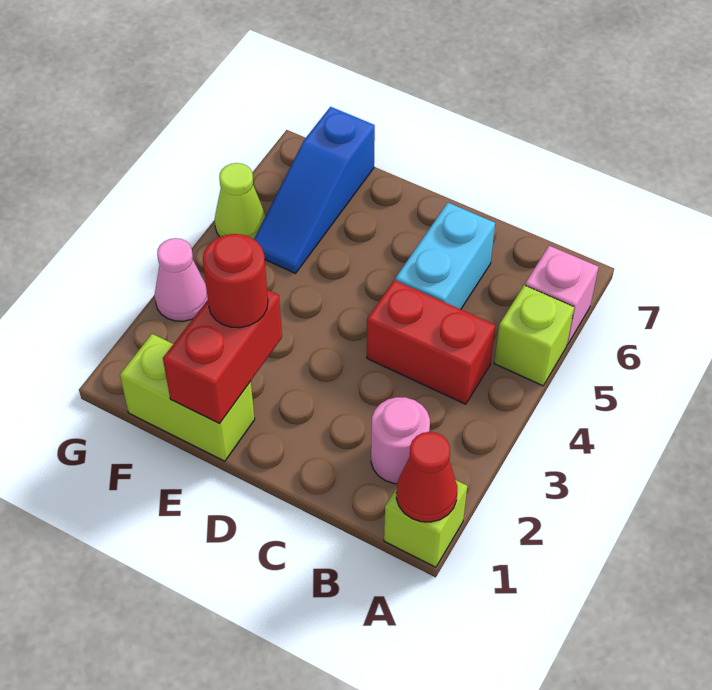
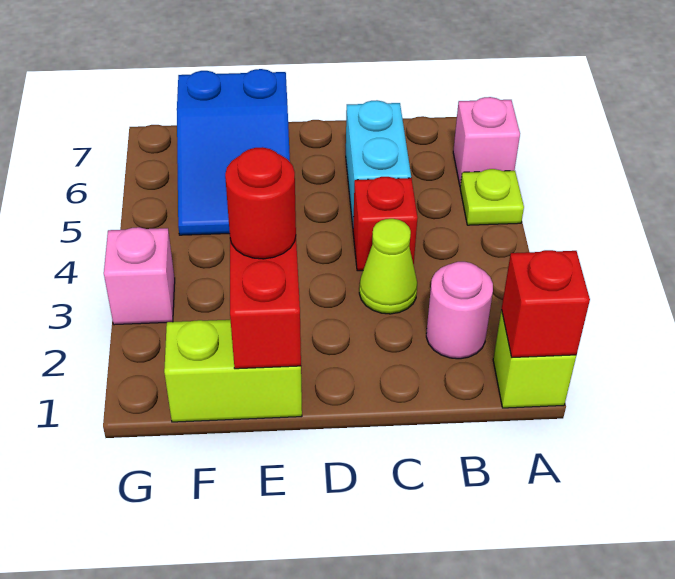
red cone A1 level 2 -> red brick A1 level 2
lime brick A5 level 1 -> lime plate A5 level 1
red brick B4:C4 level 1 -> red brick C4 level 1
blue slope F5:F7 level 1 top 7 -> blue slope E5:F7 level 1 top 7
pink cone G3 level 1 -> pink brick G3 level 1
lime cone G5 level 1 -> lime cone C3 level 1

